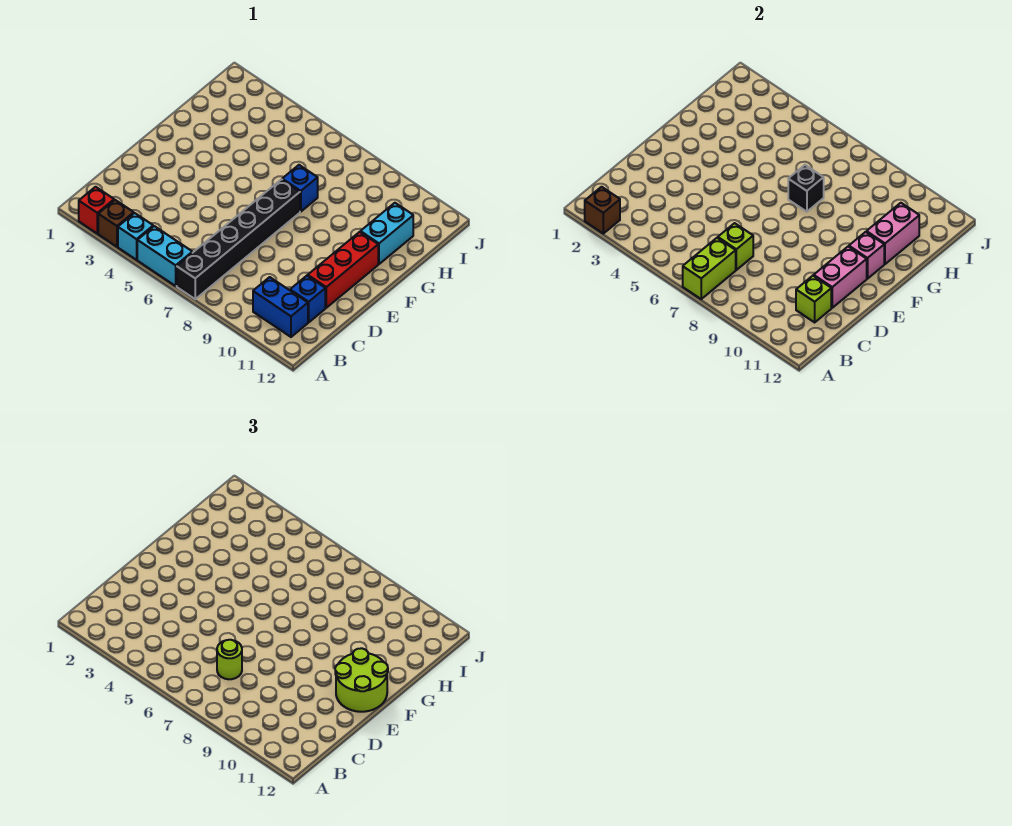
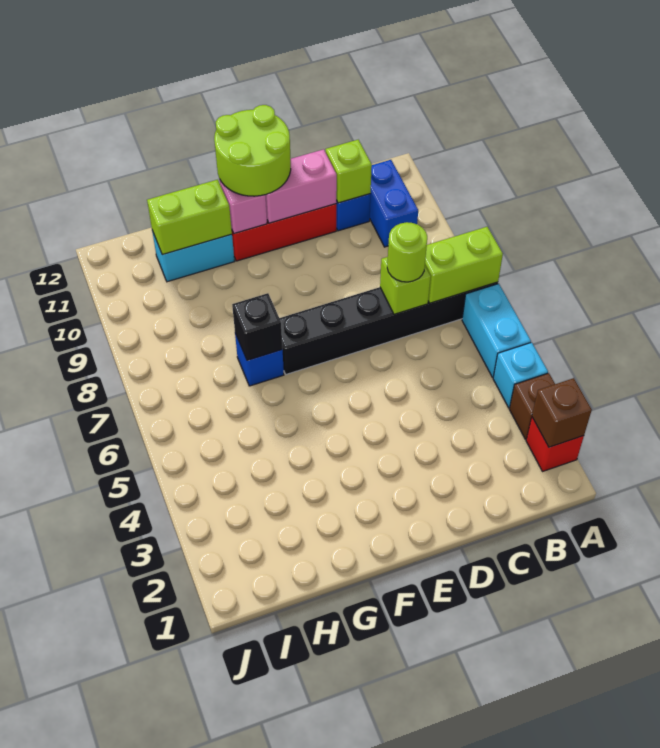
pink brick G11:H11 level 2 -> lime brick G11:H11 level 2

